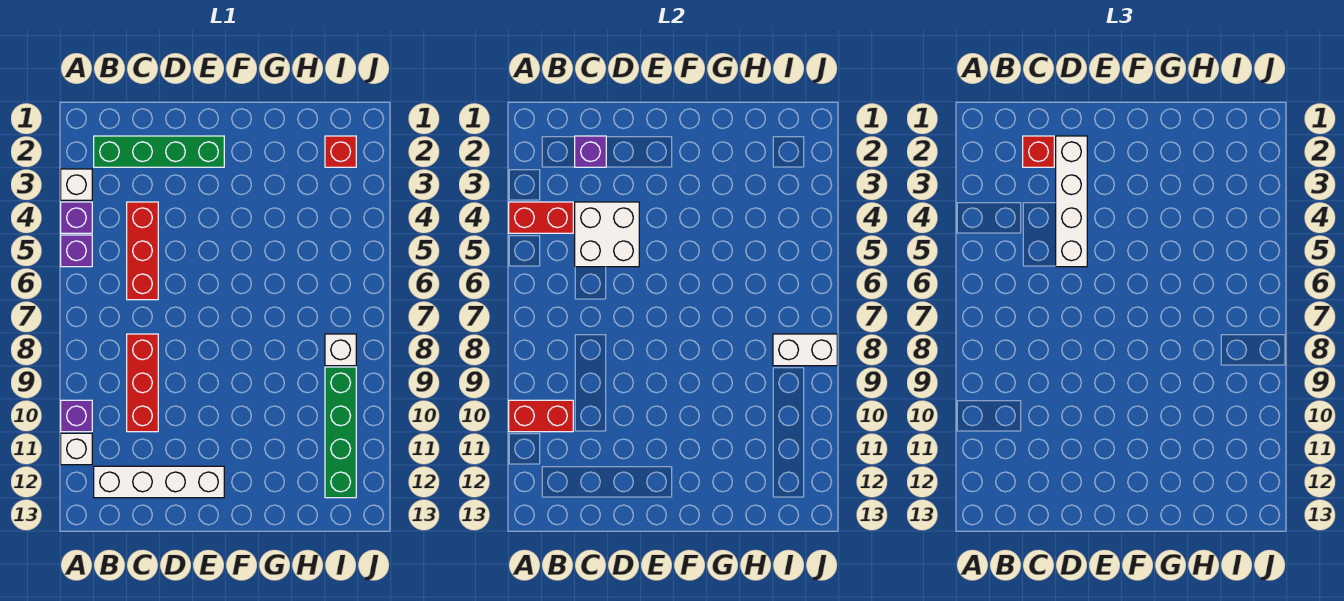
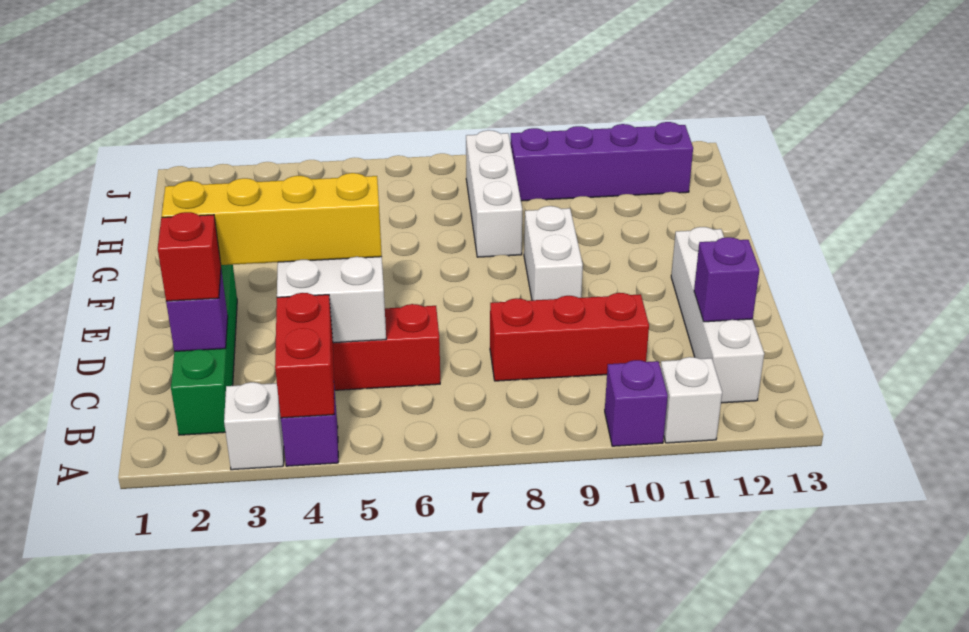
purple brick A5 level 1 -> purple brick C12 level 2
red brick A10:B10 level 2 -> none
white brick D2:D5 level 3 -> yellow brick D2:D5 level 3
red brick I2 level 1 -> none
white brick I8 level 1 -> white brick G8:I8 level 1
white brick I8:J8 level 2 -> white brick E9:F9 level 1
green brick I9:I12 level 1 -> purple brick I9:I12 level 1

